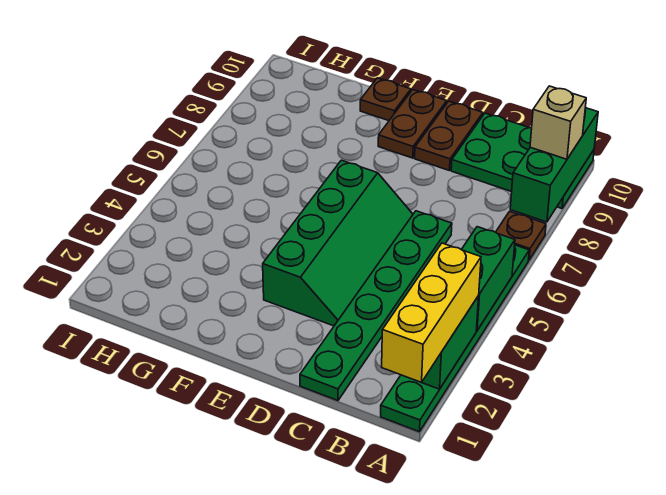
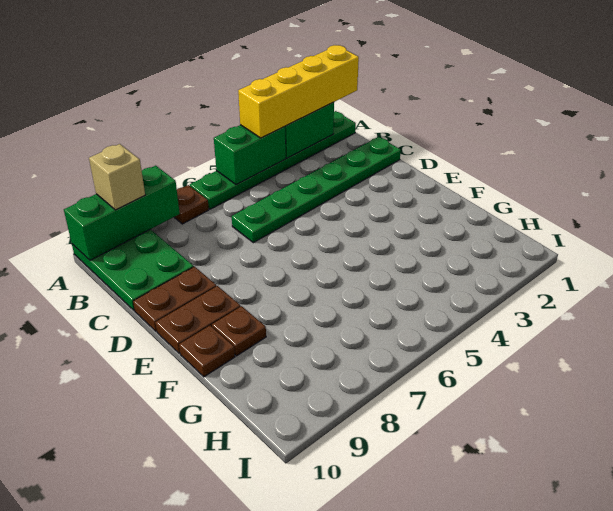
yellow brick A1:A3 level 3 -> yellow brick A1:A4 level 3
green slope D3:E6 level 1 top E -> none
none -> brown plate F9 level 1

